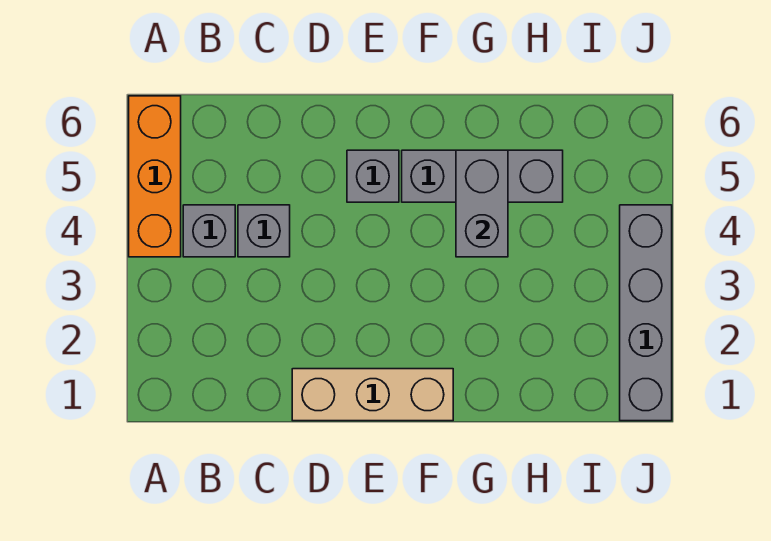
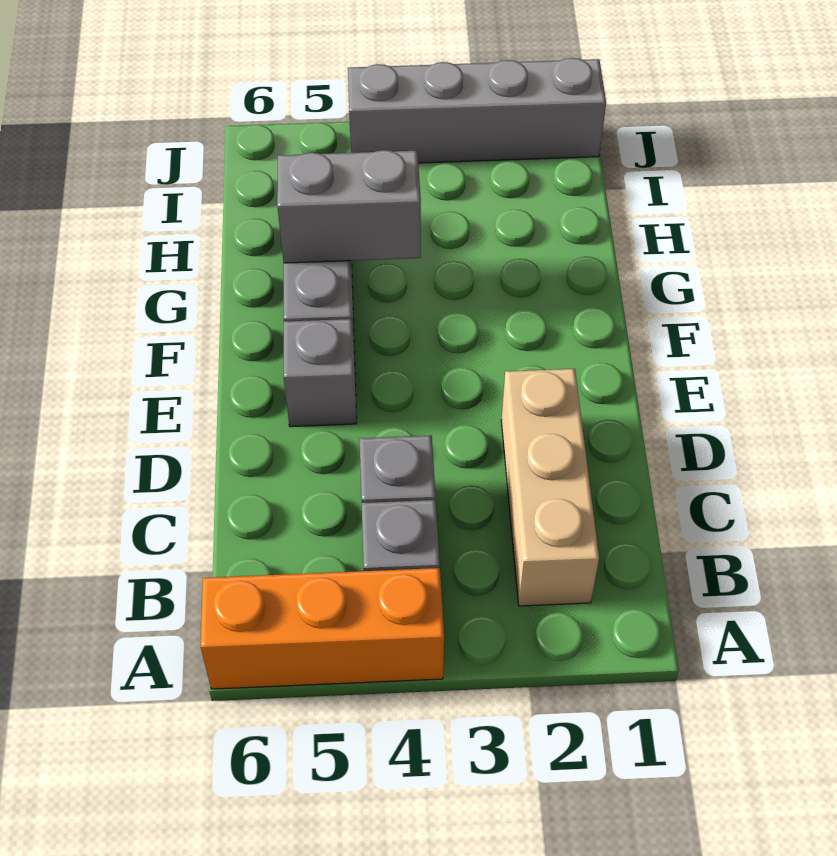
tan brick D1:F1 level 1 -> tan brick B2:D2 level 1

